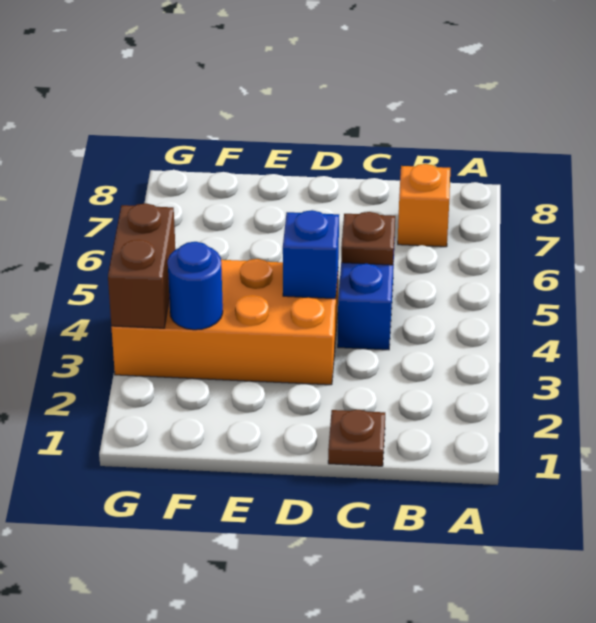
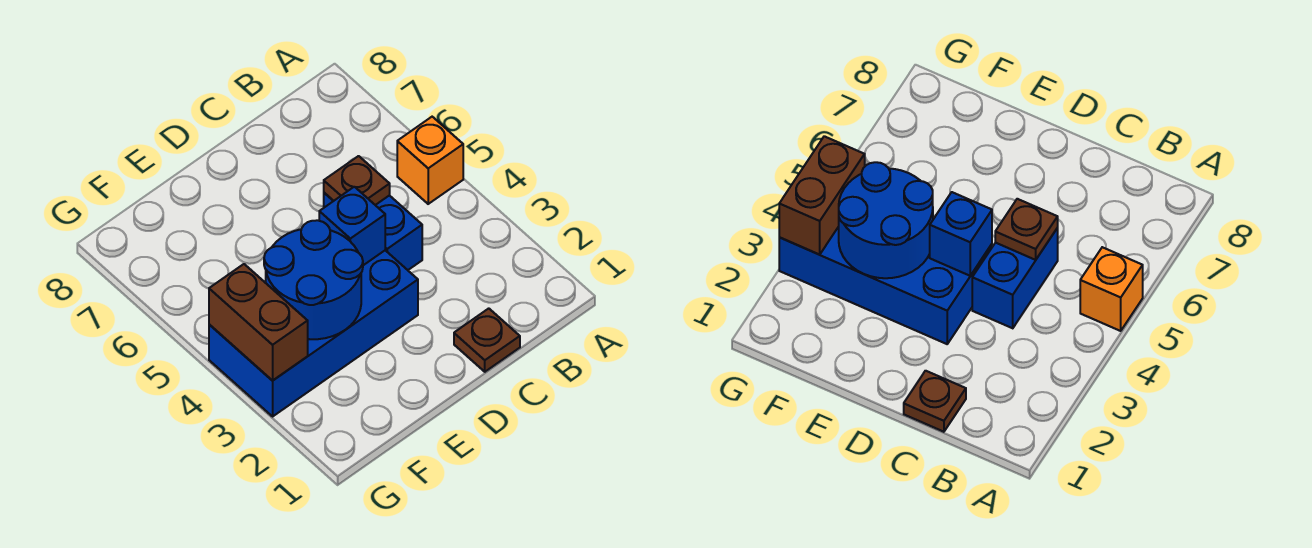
orange brick B7 level 1 -> orange brick A5 level 1
orange brick D3:G4 level 1 -> blue brick D3:G4 level 1
blue round brick F3 level 2 -> blue round brick E3:F4 level 2

